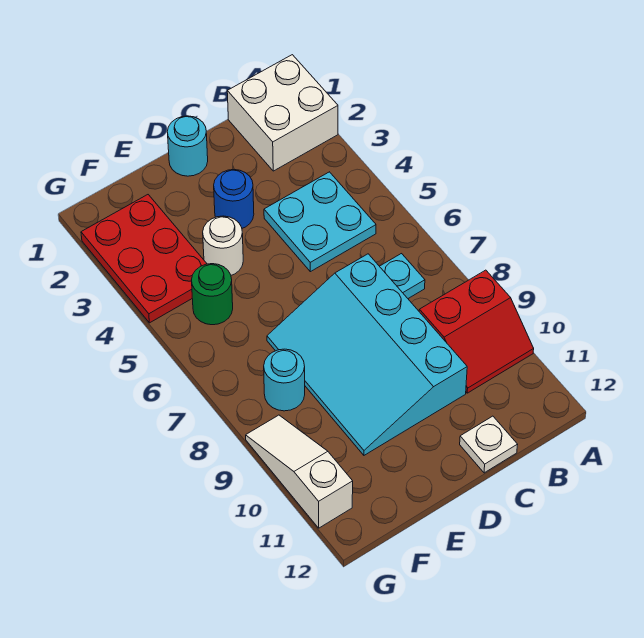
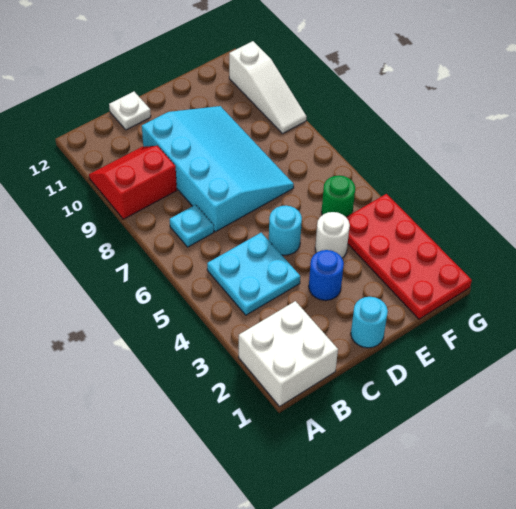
red plate F2:G4 level 1 -> red plate F1:G4 level 1
cyan round brick F8 level 1 -> cyan round brick D5 level 1

